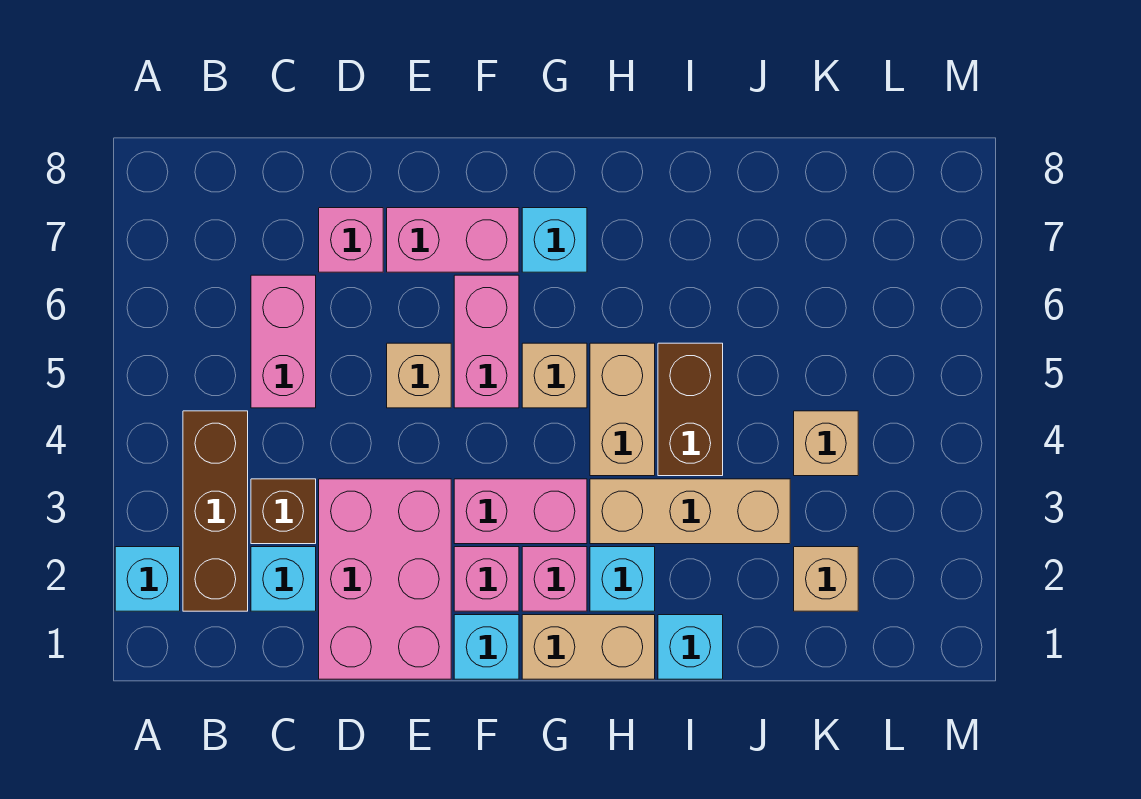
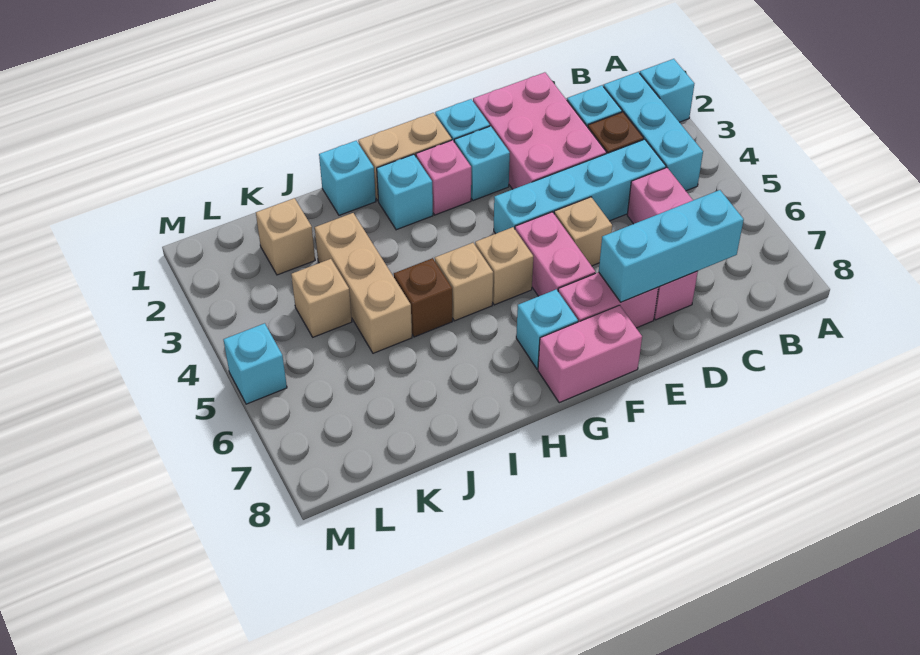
brown brick B2:B4 level 1 -> cyan brick B2:B4 level 1
none -> cyan brick C4:F4 level 1
none -> cyan brick C7:E7 level 2
pink brick F2 level 1 -> cyan brick F2 level 1
pink brick F3:G3 level 1 -> pink brick F8:G8 level 1
tan brick H3:J3 level 1 -> tan brick J3:J5 level 1
tan brick H4:H5 level 1 -> tan brick H5 level 1
brown brick I4:I5 level 1 -> brown brick I5 level 1
none -> cyan brick M5 level 1

